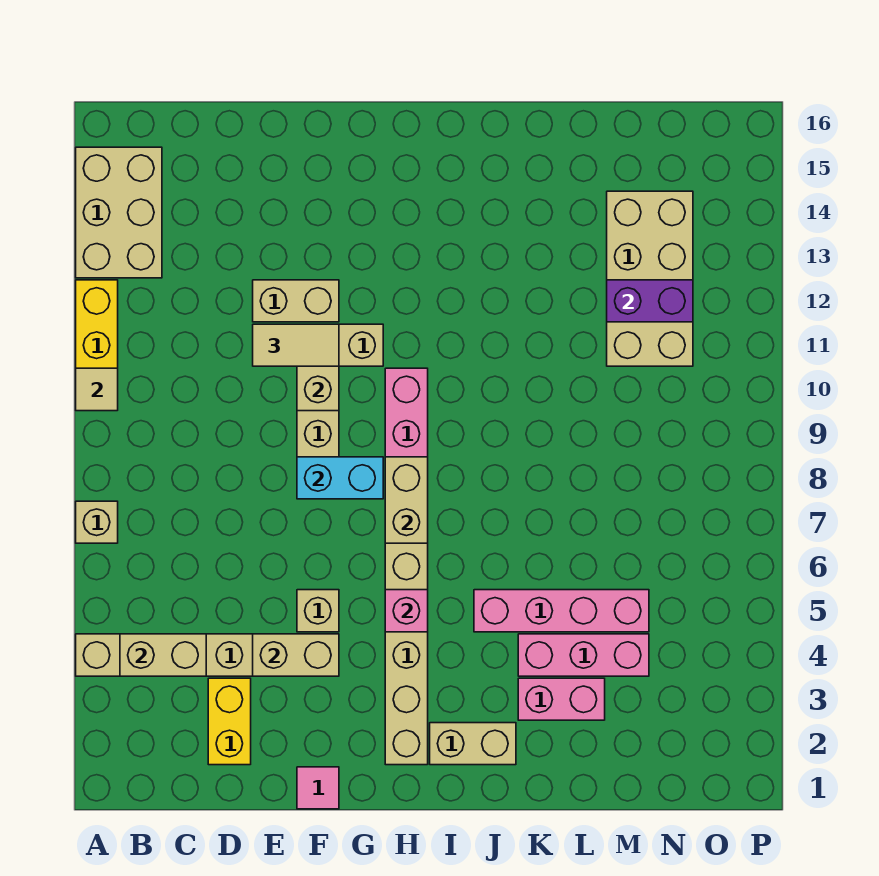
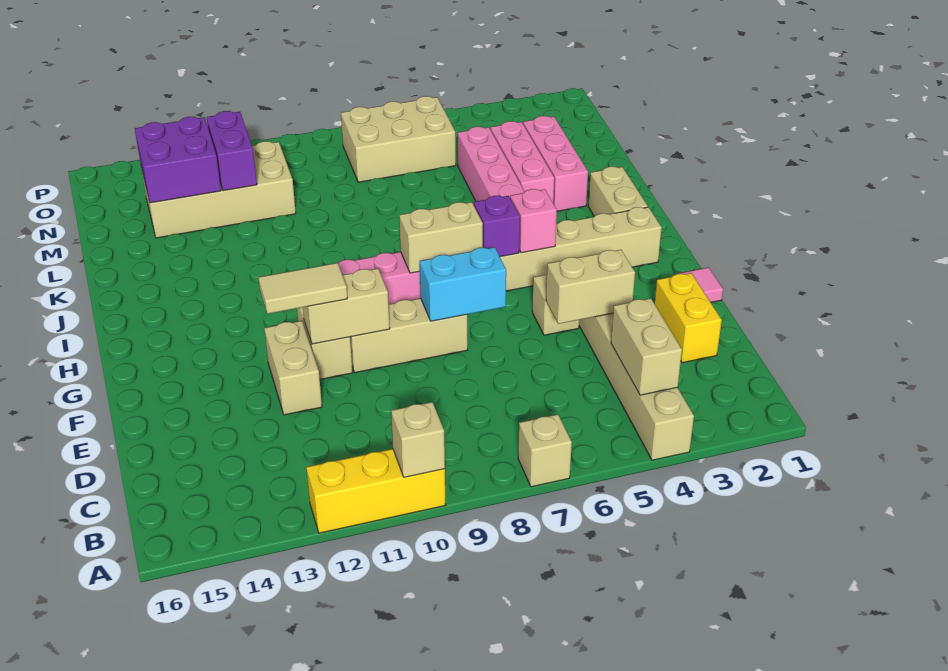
tan tile A10 level 2 -> tan brick A10 level 2
tan brick A13:B15 level 1 -> tan brick N6:O8 level 1
yellow brick D2:D3 level 1 -> yellow brick D2:E2 level 1
tan brick E4:F4 level 2 -> tan brick E4:E5 level 2
tan tile E11:F11 level 3 -> tan tile F11:F12 level 3
cyan brick F8:G8 level 2 -> cyan brick F7:F8 level 2
none -> purple brick H6 level 2
pink brick K3:L3 level 1 -> pink brick K3:M3 level 1
none -> purple brick M13:N14 level 2

